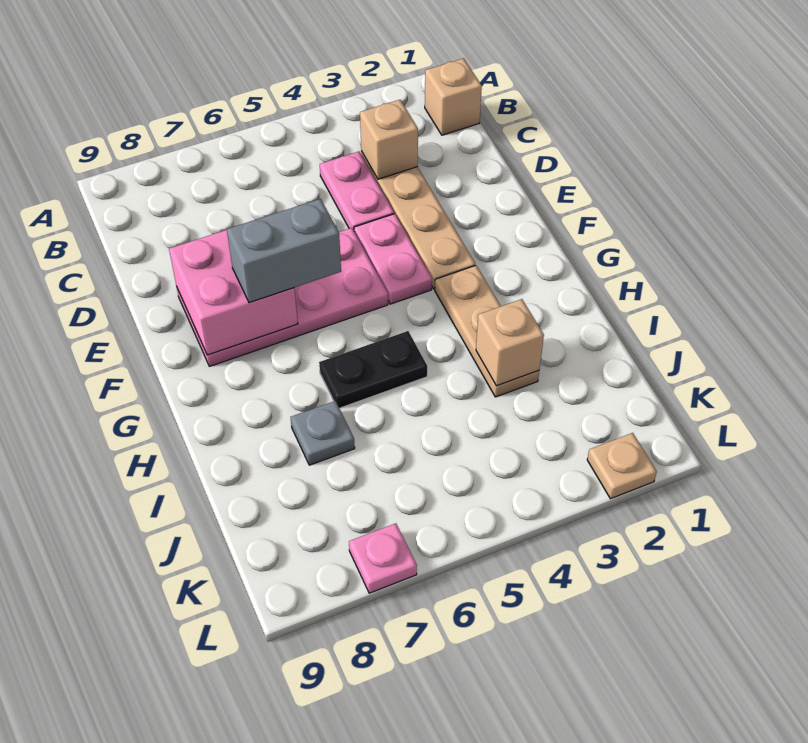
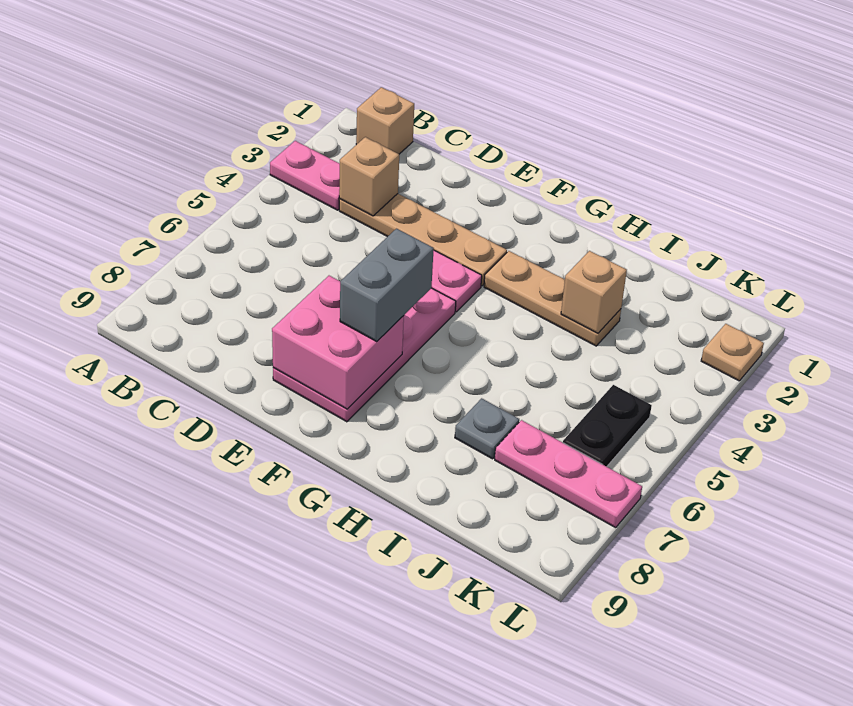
pink plate C4:D4 level 1 -> pink plate A3:B3 level 1
black plate H5:H6 level 1 -> black plate K5:K6 level 1
pink plate L7 level 1 -> pink plate J7:L7 level 1

